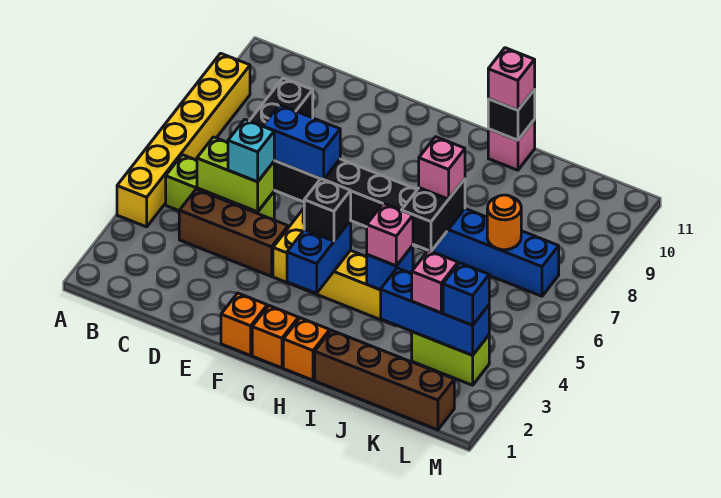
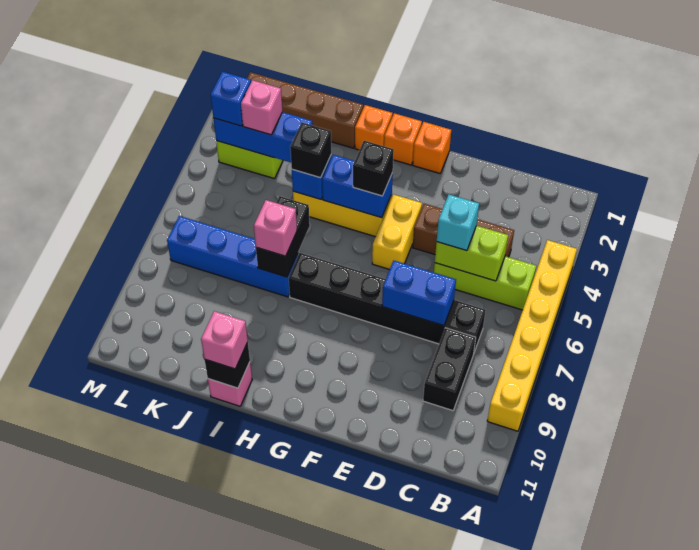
blue brick G3:G4 level 2 -> blue brick G4:H4 level 2
pink brick I4 level 3 -> black brick I4 level 3
orange round brick K7 level 2 -> none

